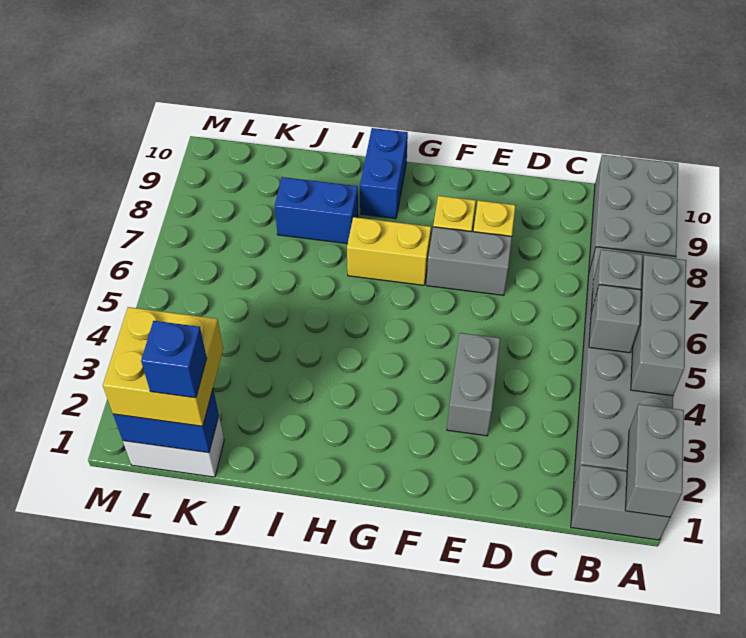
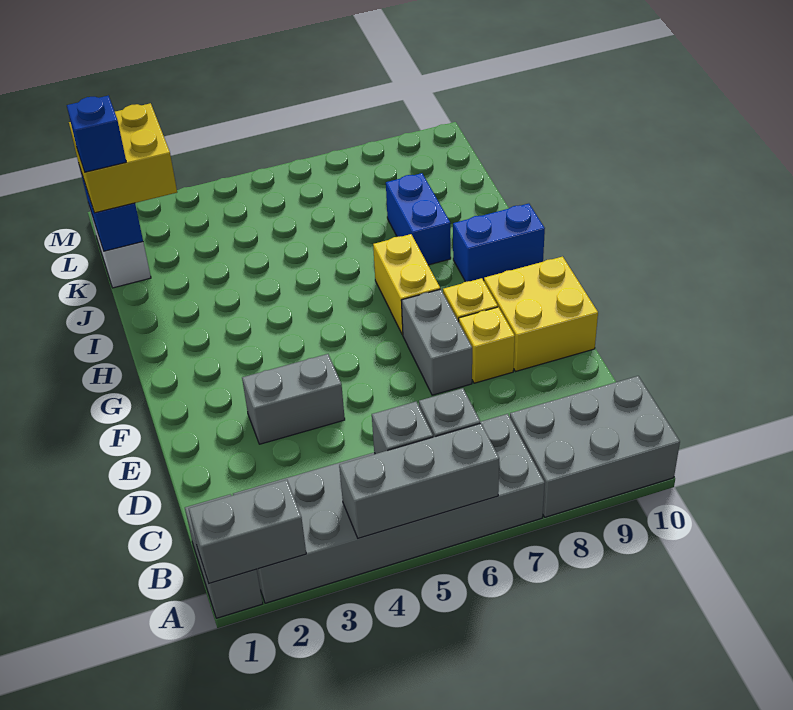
none -> yellow brick E9:F10 level 1

